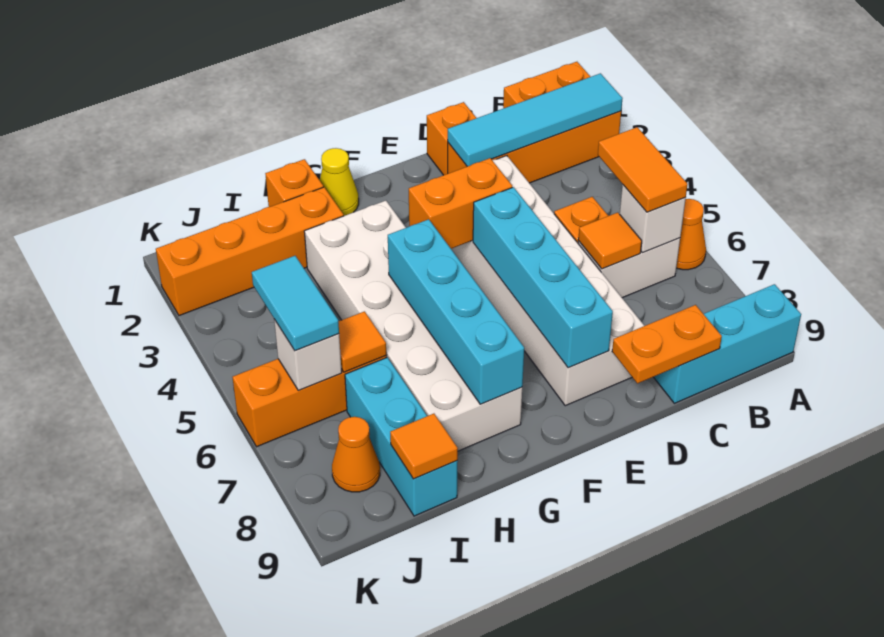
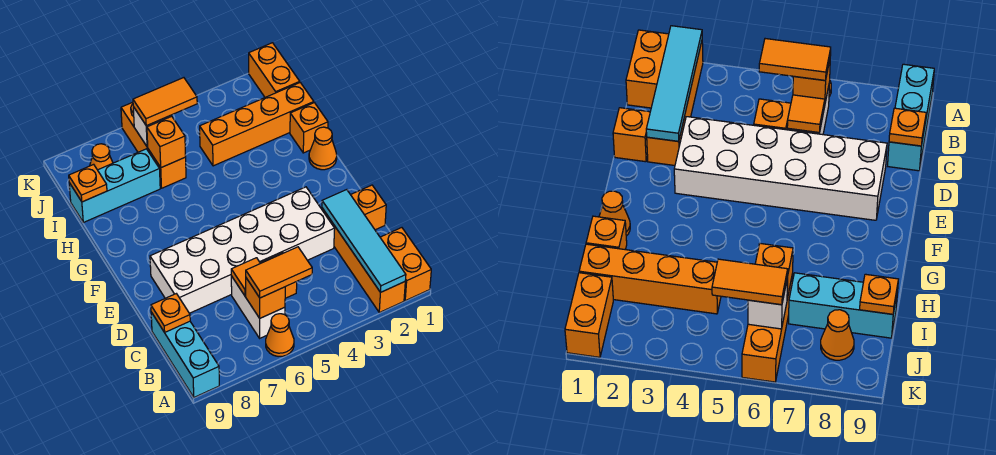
white brick B6 level 2 -> orange brick B6 level 2
orange plate C9:D9 level 2 -> orange plate C9 level 2
orange brick E4:F4 level 2 -> orange brick J1:K1 level 1
cyan brick E5:E8 level 2 -> none
yellow cone G1 level 1 -> orange cone G1 level 1
white brick G3:H8 level 1 -> none
cyan brick G5:G8 level 2 -> none
orange brick H2:K2 level 1 -> orange brick I1:I4 level 1
orange tile I6 level 2 -> orange brick I6 level 2
orange tile I9 level 2 -> orange plate I9 level 2
cyan tile J5:J6 level 3 -> orange tile J5:J6 level 3

